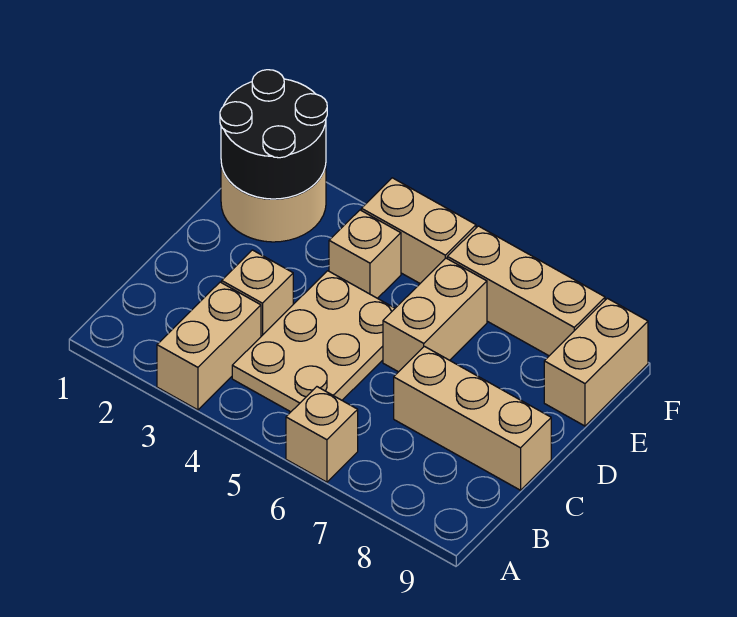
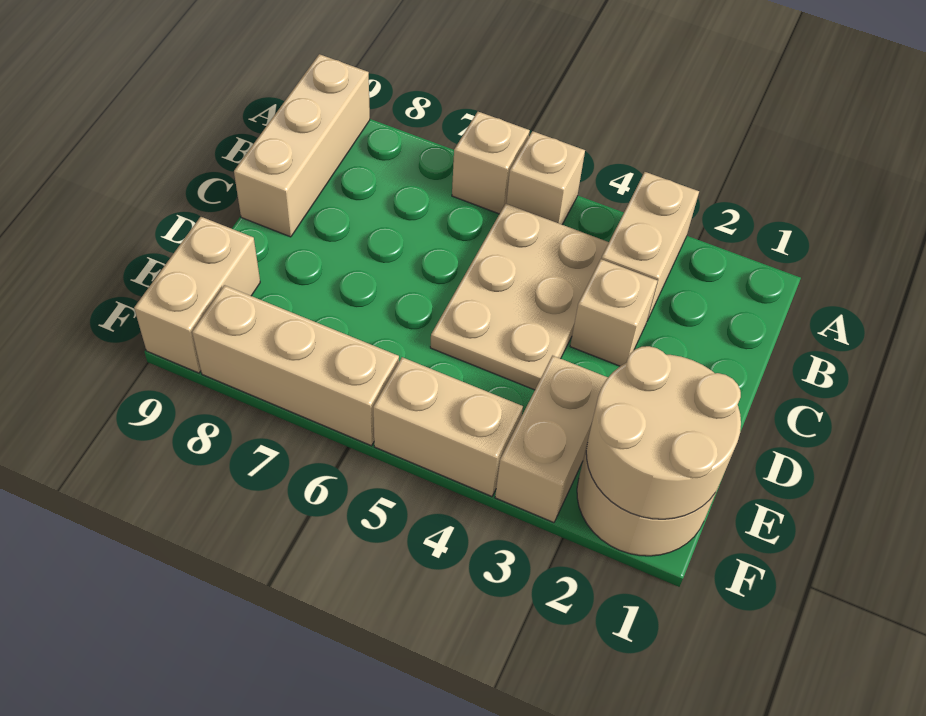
tan brick C7:C9 level 1 -> tan brick A9:C9 level 1
tan brick D6:E6 level 1 -> tan brick E3:F3 level 1
black round brick E1:F2 level 2 -> tan round brick E1:F2 level 2
tan brick E4 level 1 -> tan brick A5 level 1

